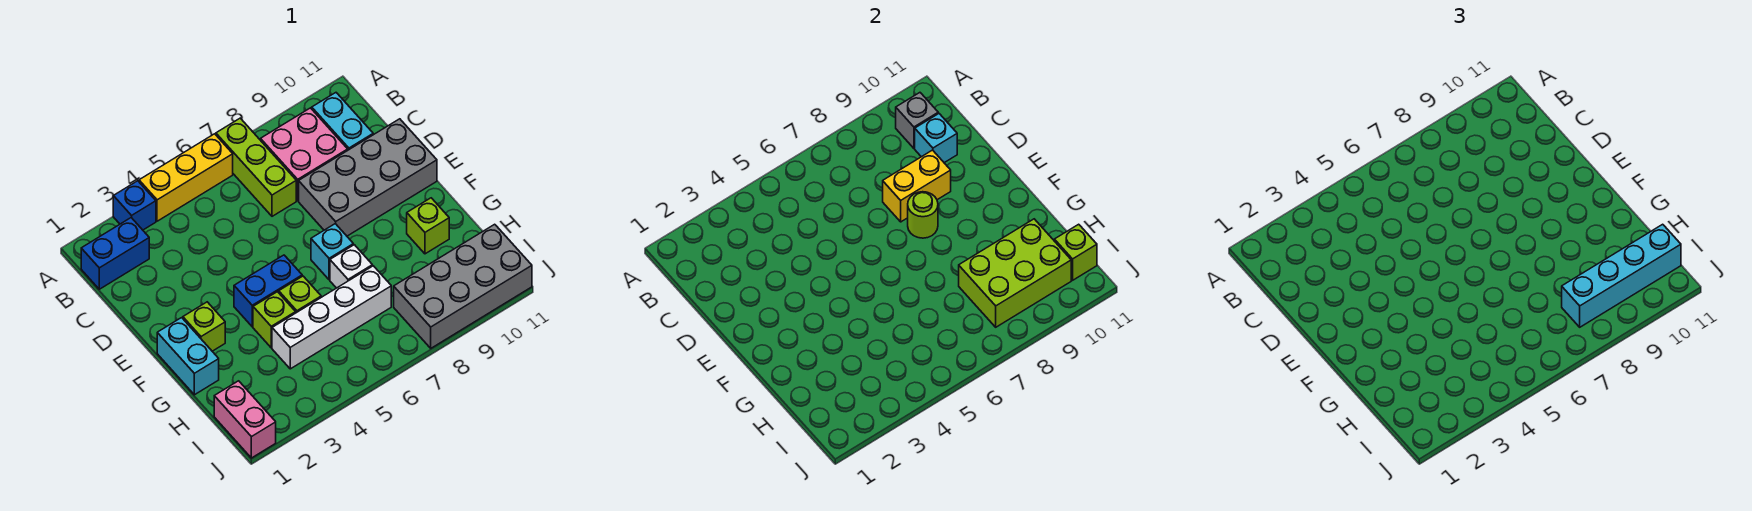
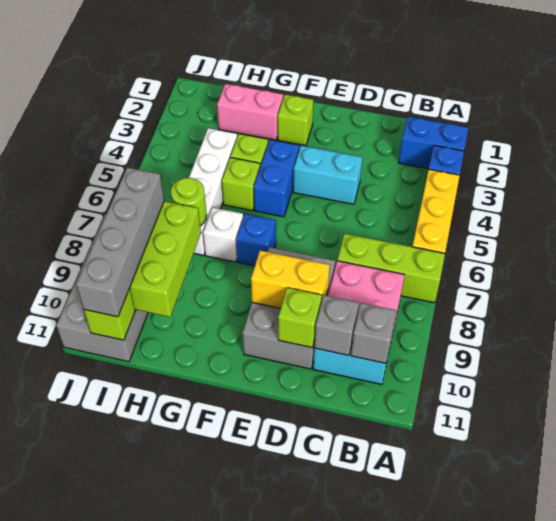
blue brick B1:B2 level 1 -> blue brick A2:B2 level 1
cyan brick C10 level 2 -> grey brick C10 level 2
grey brick D8:E11 level 1 -> grey brick D8:E10 level 1
yellow brick D8:D9 level 2 -> yellow brick D9:E9 level 2
lime round brick E8 level 2 -> lime round brick H7 level 2
cyan brick F1:G1 level 1 -> cyan brick D4:E4 level 1
cyan brick F7 level 1 -> blue brick F7 level 1
lime brick G10 level 1 -> lime brick D10 level 2
pink brick I1:J1 level 1 -> pink brick G2:H2 level 1
cyan brick I8:I11 level 3 -> grey brick I8:I11 level 3

